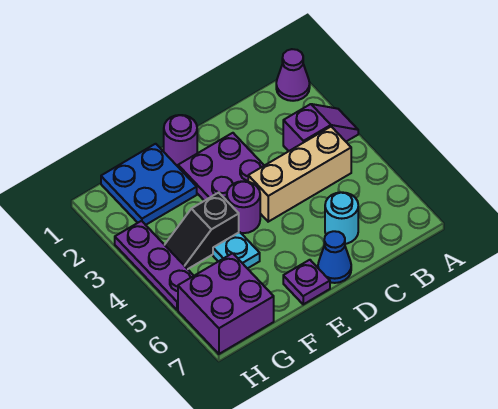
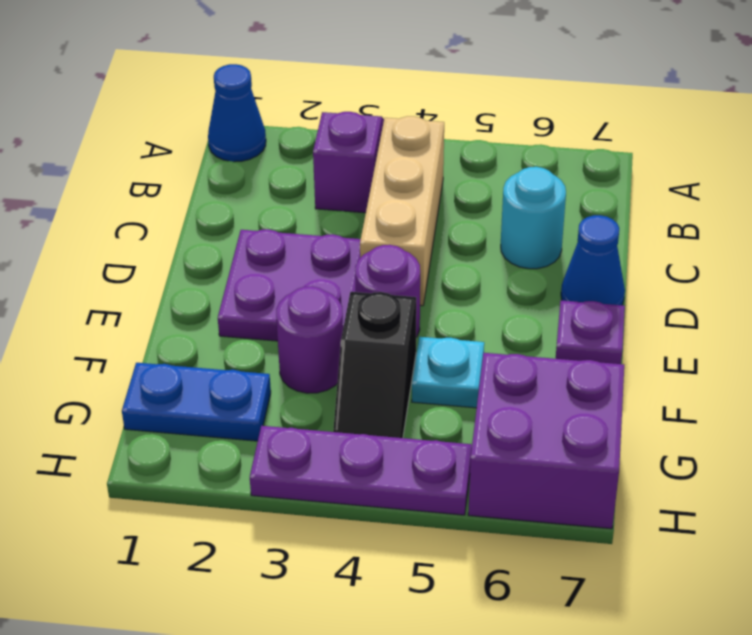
purple cone A1 level 1 -> blue cone A1 level 1
purple round brick E1 level 1 -> purple round brick F3 level 1
blue plate F1:G2 level 1 -> blue plate G1:G2 level 1

